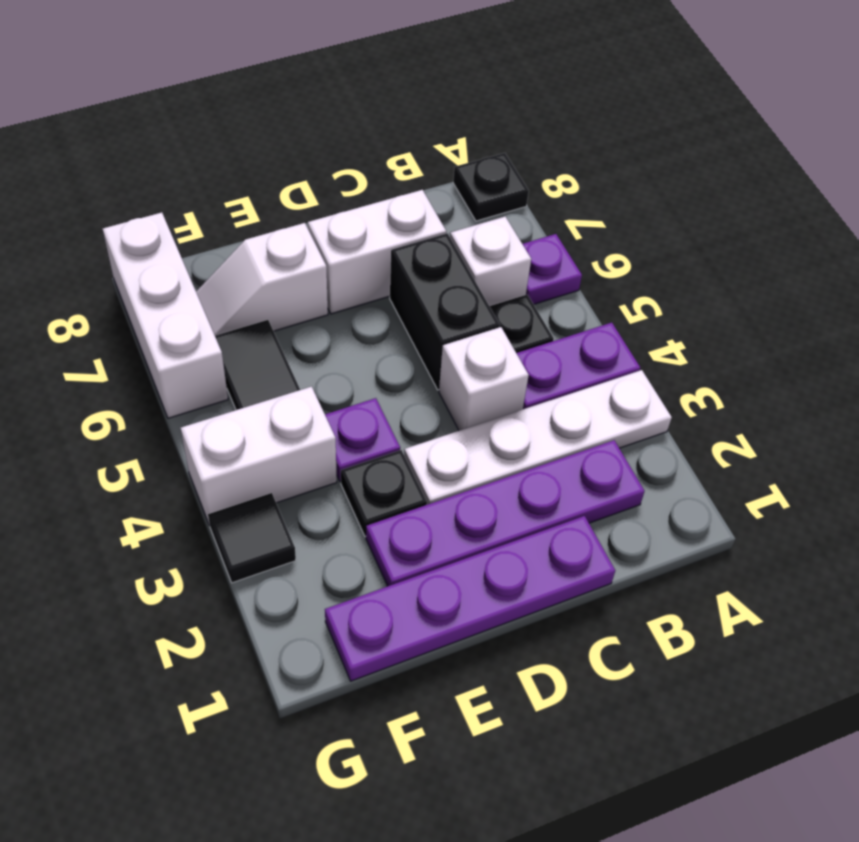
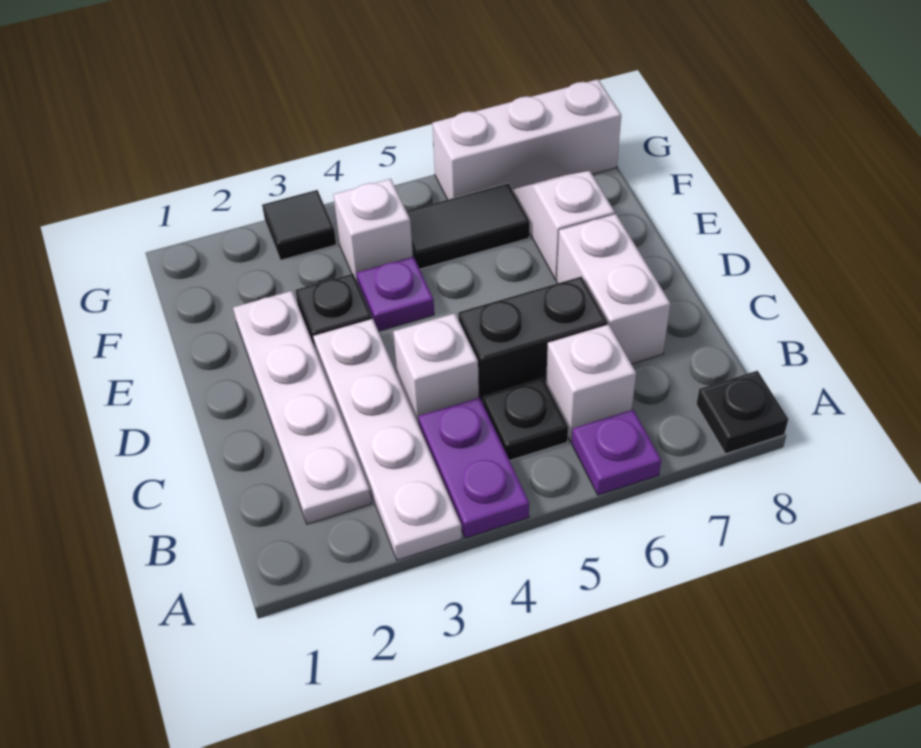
purple plate B2:E2 level 1 -> white plate B2:E2 level 1
purple plate C1:F1 level 1 -> none
white brick F4:G4 level 1 -> white brick F4 level 1

